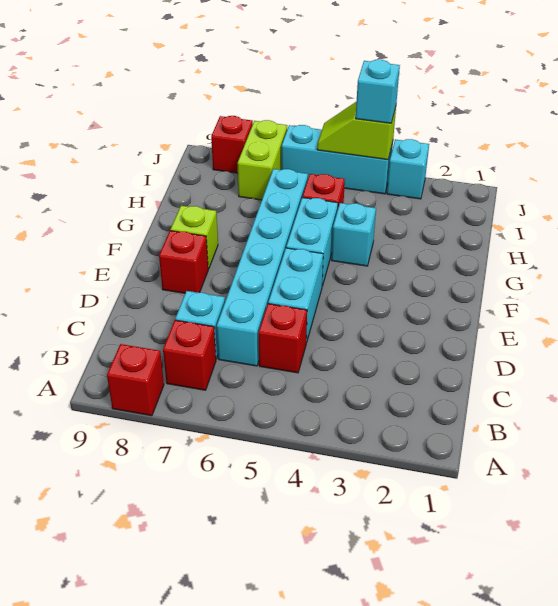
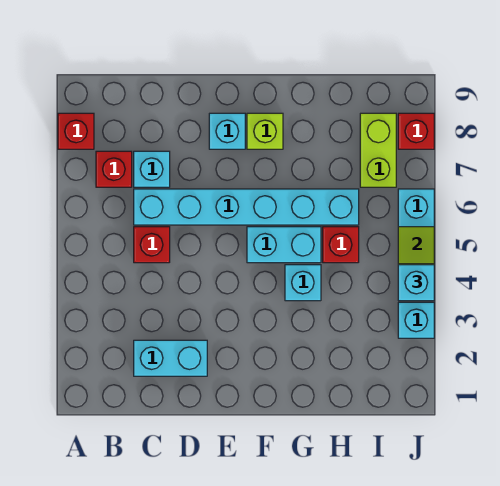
cyan brick D5:E5 level 1 -> cyan brick C2:D2 level 1
red brick E8 level 1 -> cyan brick E8 level 1
lime brick I7:J7 level 1 -> lime brick I7:I8 level 1

